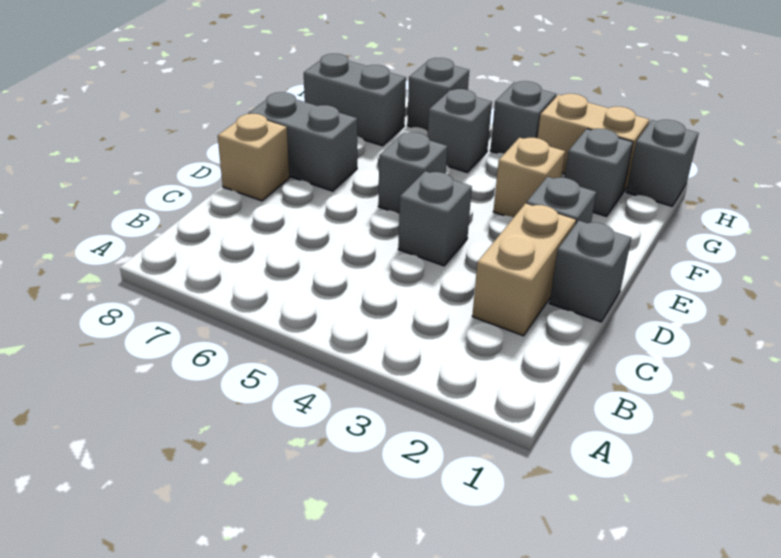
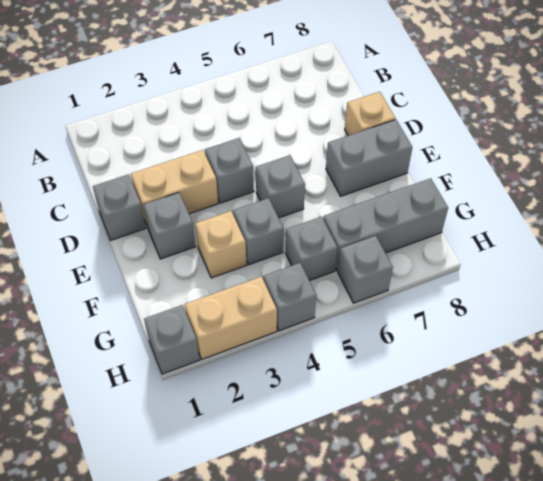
tan brick C2:D2 level 1 -> tan brick D2:D3 level 1
grey brick G2 level 1 -> grey brick F4 level 1
grey brick G7:G8 level 1 -> grey brick G6:G8 level 1

